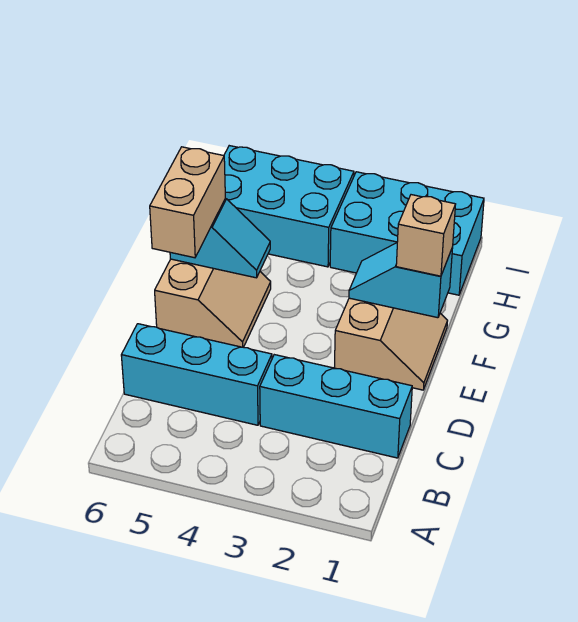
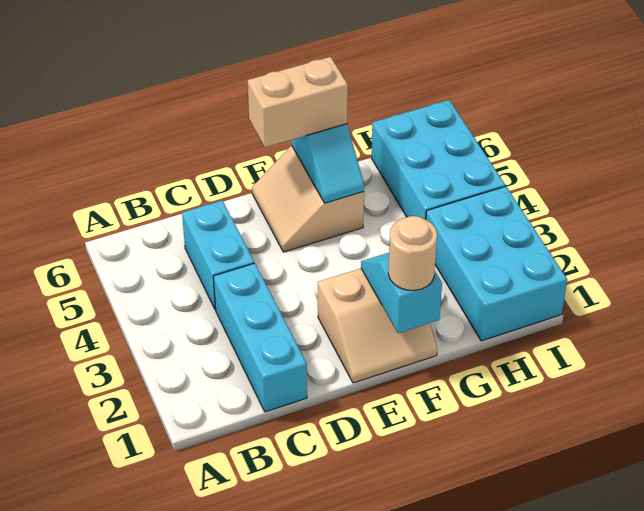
cyan brick C4:C6 level 1 -> cyan brick C4:C5 level 1
tan slope E5:F6 level 1 top 6 -> tan slope E5:F6 level 1 top F
tan brick F1 level 3 -> tan round brick F1 level 3

